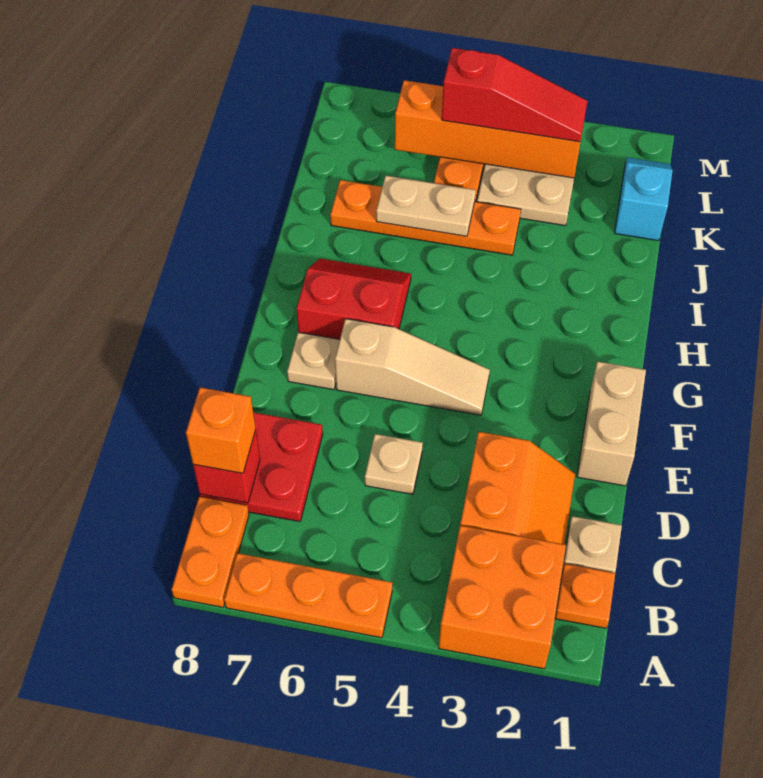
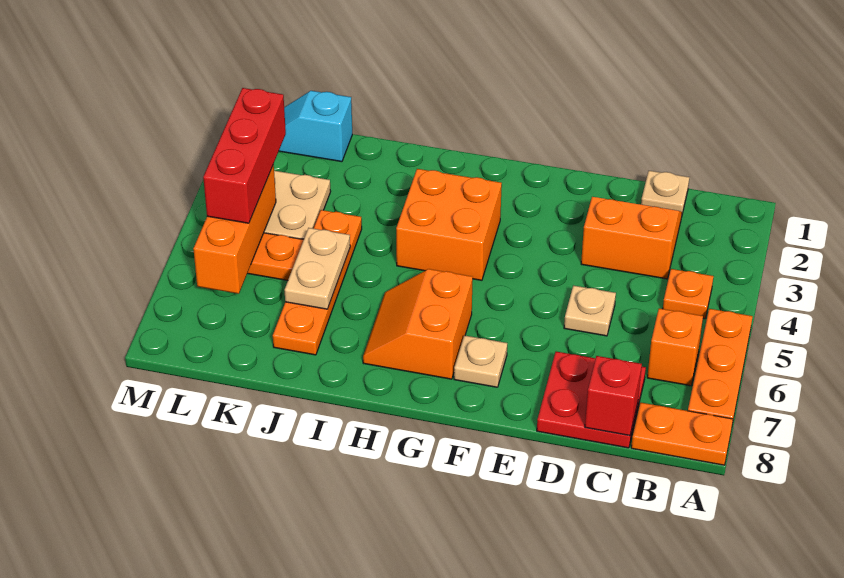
orange brick A2:B3 level 1 -> orange brick G3:H4 level 1
orange plate B1 level 1 -> orange plate B4 level 1
orange brick C8 level 3 -> orange brick B6 level 1
tan brick E1:F1 level 1 -> none
tan slope F4:F6 level 1 top 6 -> none
red slope G6:H7 level 1 top G -> orange slope G6:H7 level 1 top G
orange brick L3:L6 level 2 -> orange brick L4:L6 level 2
red slope L3:L5 level 3 top 5 -> red brick L3:L5 level 3

